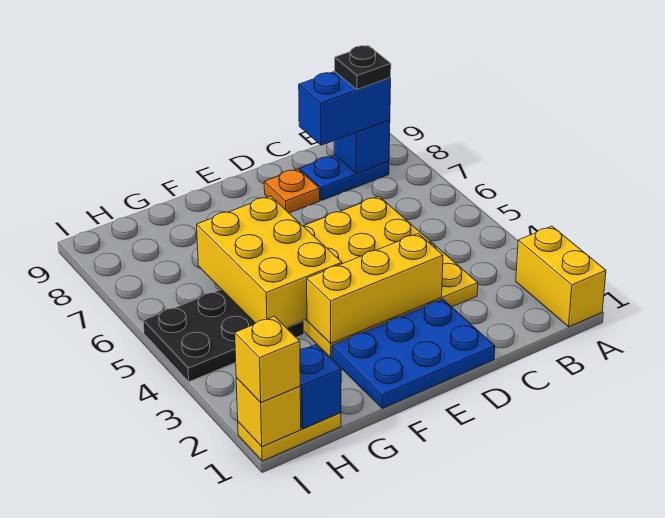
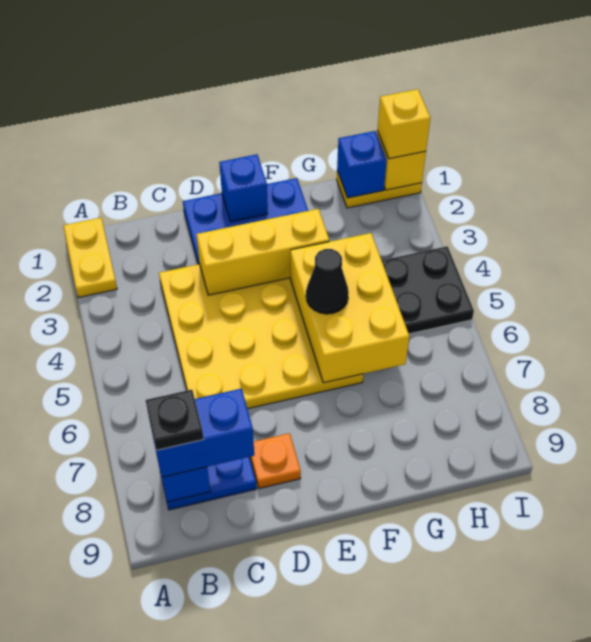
yellow brick A1:A2 level 1 -> yellow plate A1:A2 level 1
none -> blue brick E1 level 2
none -> black cone F5 level 3

